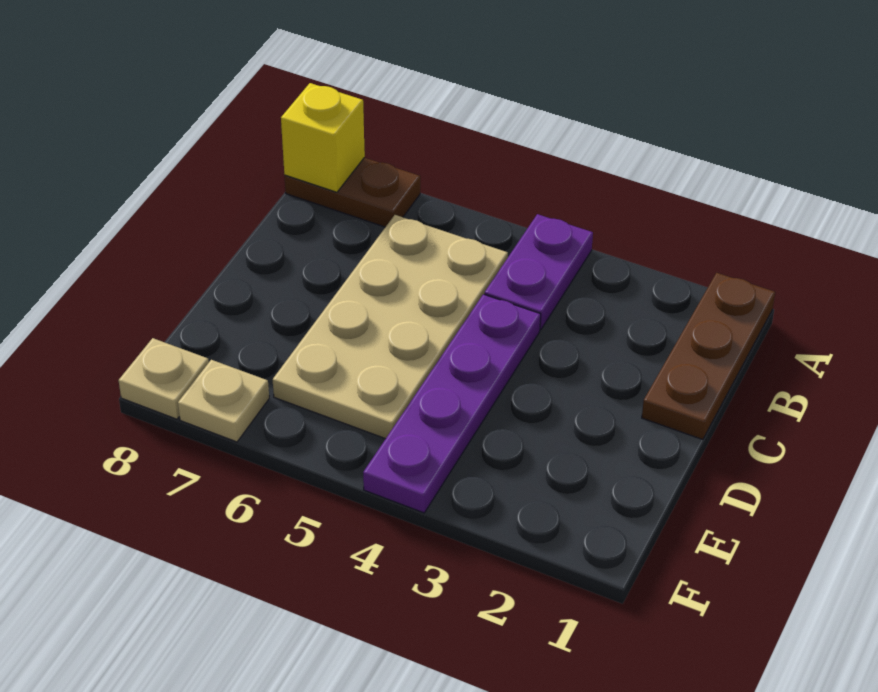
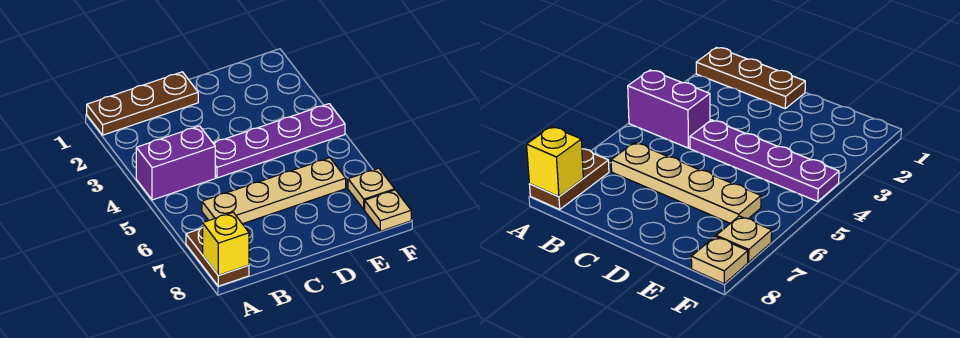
purple plate A4:B4 level 1 -> purple brick A4:B4 level 1
tan plate B5:E6 level 1 -> tan plate B6:E6 level 1

